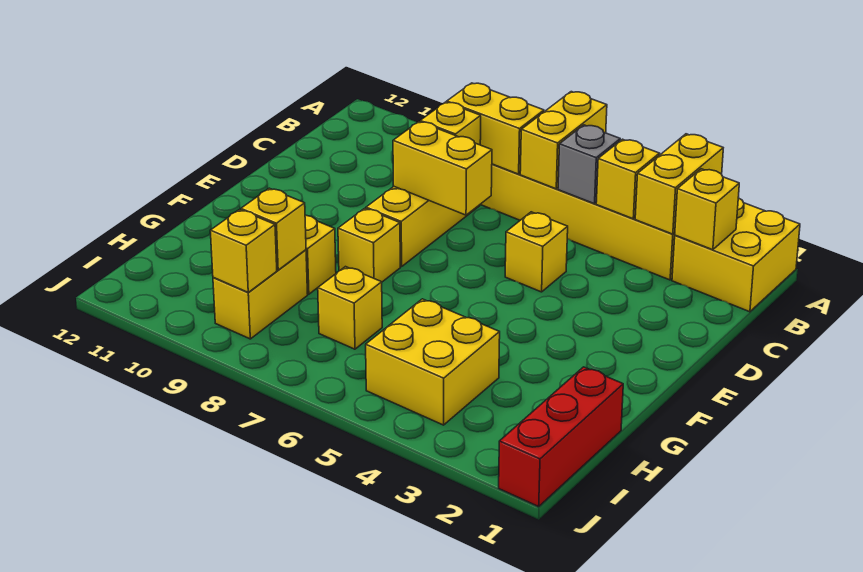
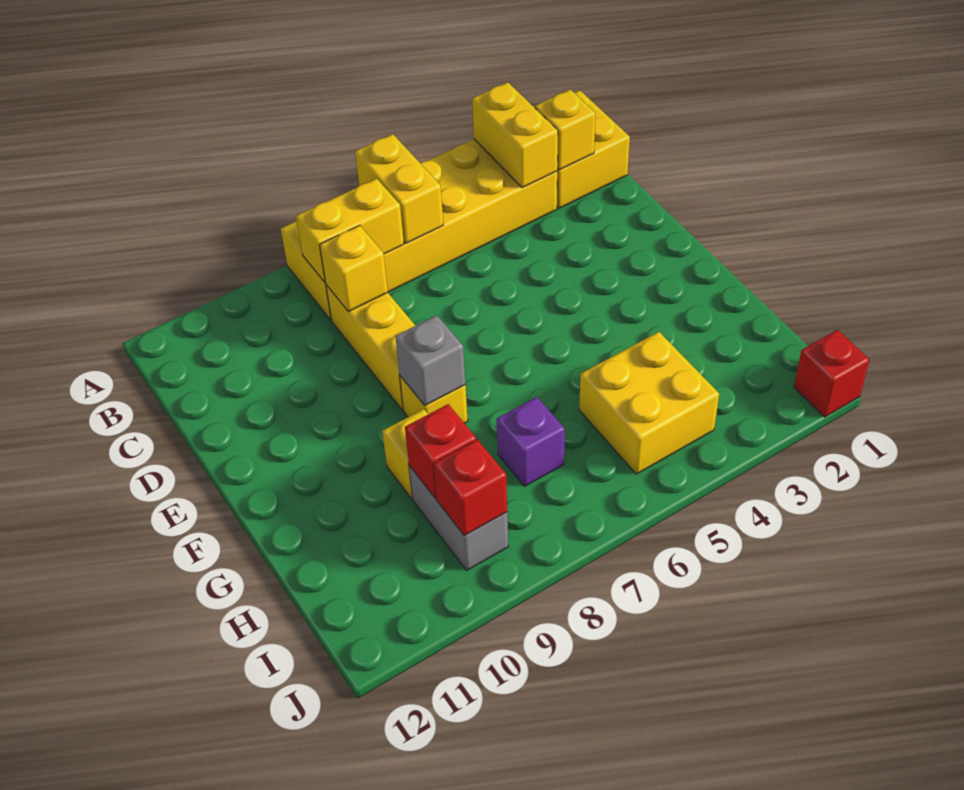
yellow brick B4 level 2 -> none
grey brick B5 level 2 -> grey brick F8 level 2
yellow brick D5 level 1 -> none
yellow brick D7:D8 level 2 -> none
red brick H1:J1 level 1 -> red brick J1 level 1
yellow brick H7 level 1 -> purple brick H7 level 1
yellow brick H9:I9 level 1 -> grey brick H9:I9 level 1
yellow brick H9 level 2 -> red brick H9 level 2
yellow brick I9 level 2 -> red brick I9 level 2

